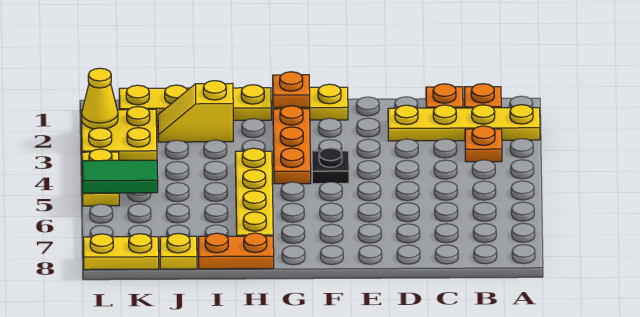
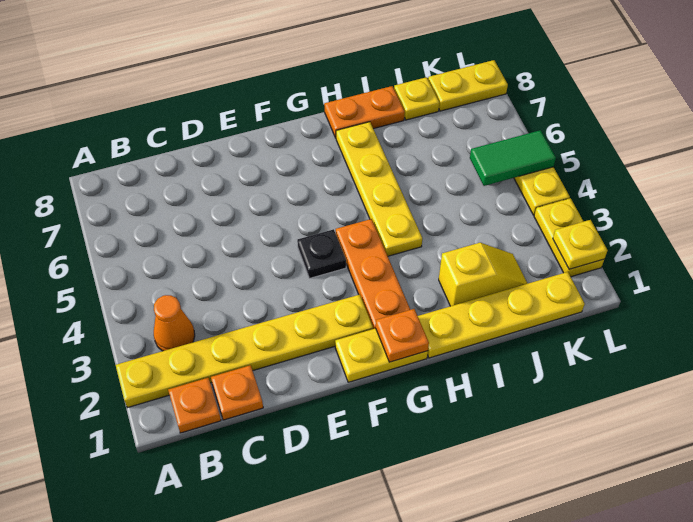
yellow plate A2:D2 level 1 -> yellow plate A2:F2 level 1
orange plate B3 level 1 -> orange cone B3 level 1
yellow plate K2:L3 level 1 -> yellow plate L2:L3 level 1
yellow cone L2 level 2 -> yellow plate L2 level 2

